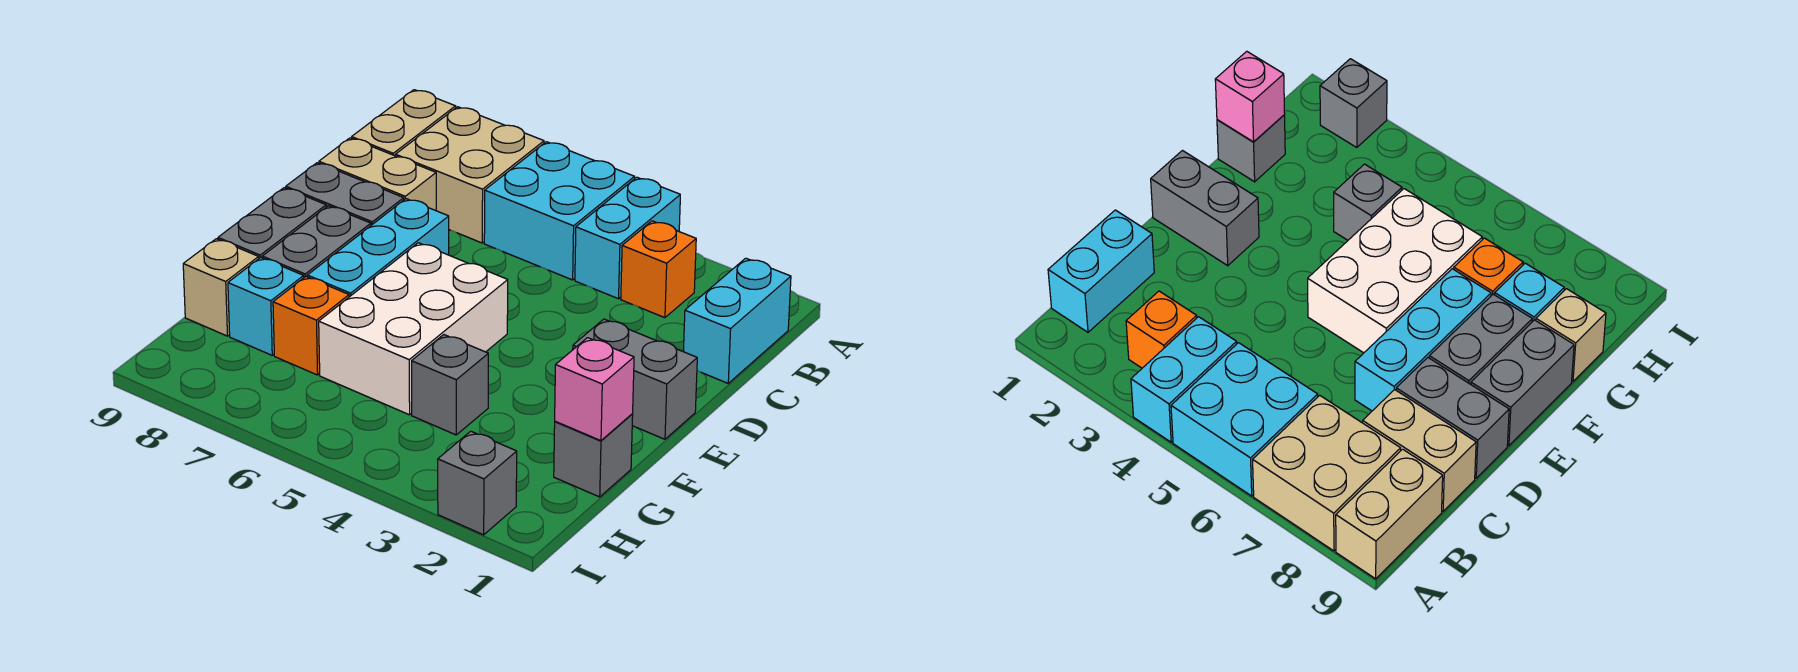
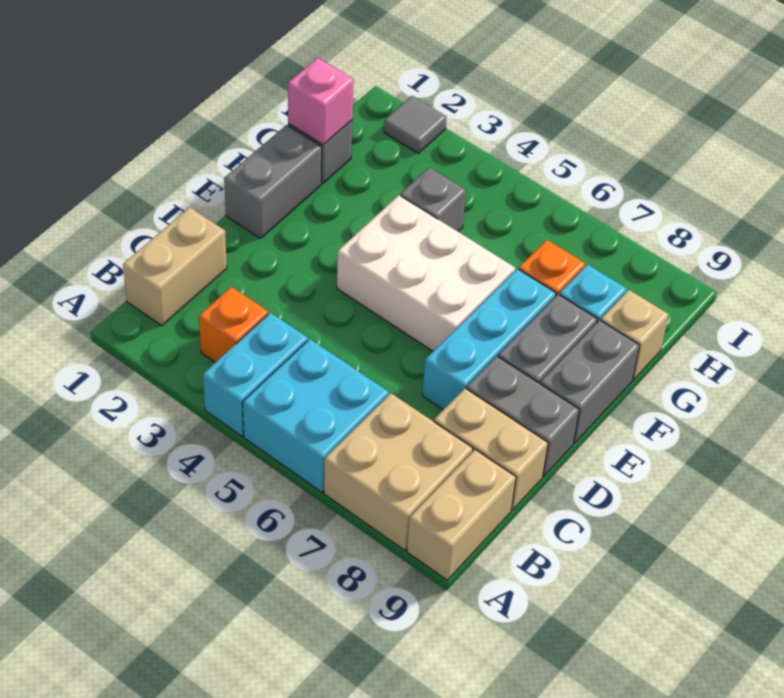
cyan brick B1:C1 level 1 -> tan brick B1:C1 level 1
grey brick E1:E2 level 1 -> grey brick E1:F1 level 1
white brick E5:G6 level 1 -> white brick E4:F6 level 1
grey brick I2 level 1 -> grey tile I2 level 1

